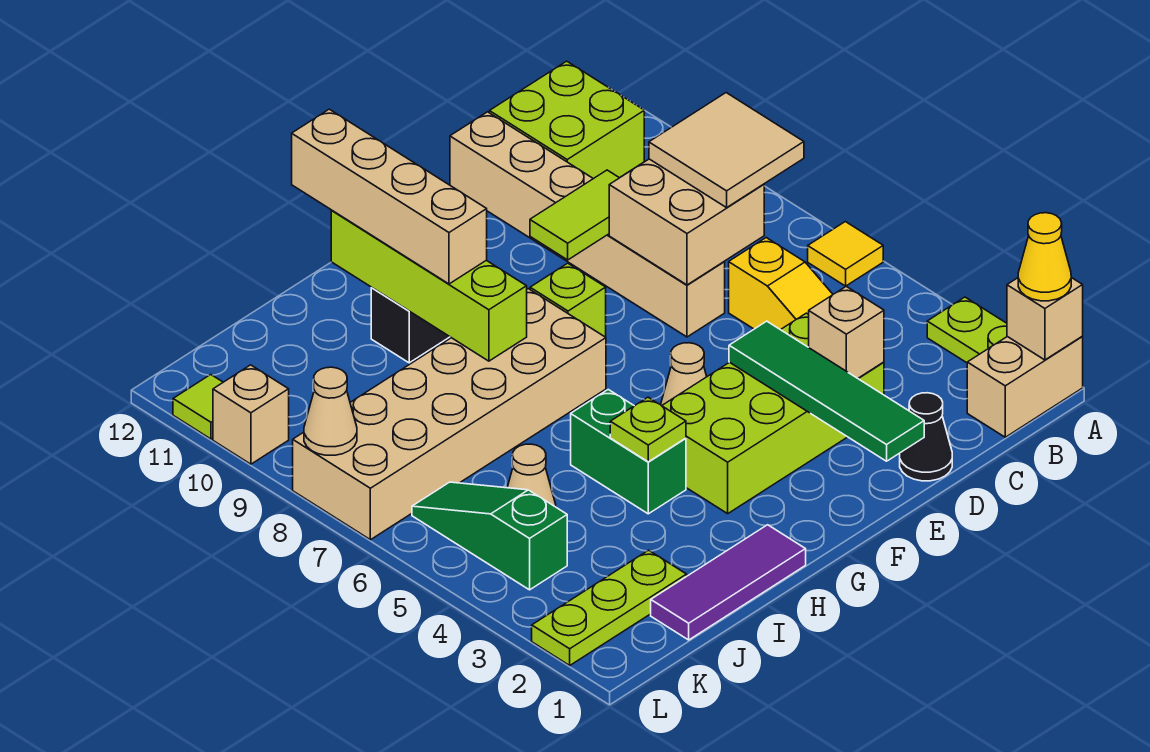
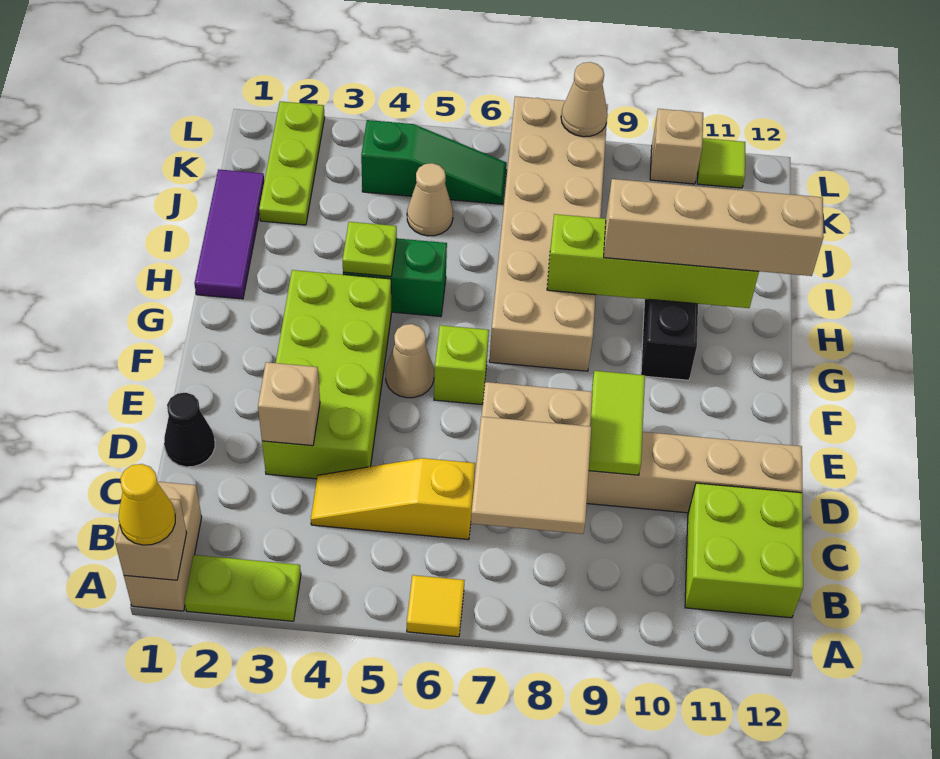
green tile E1:E4 level 2 -> none
lime brick F8 level 1 -> lime brick F6 level 1

